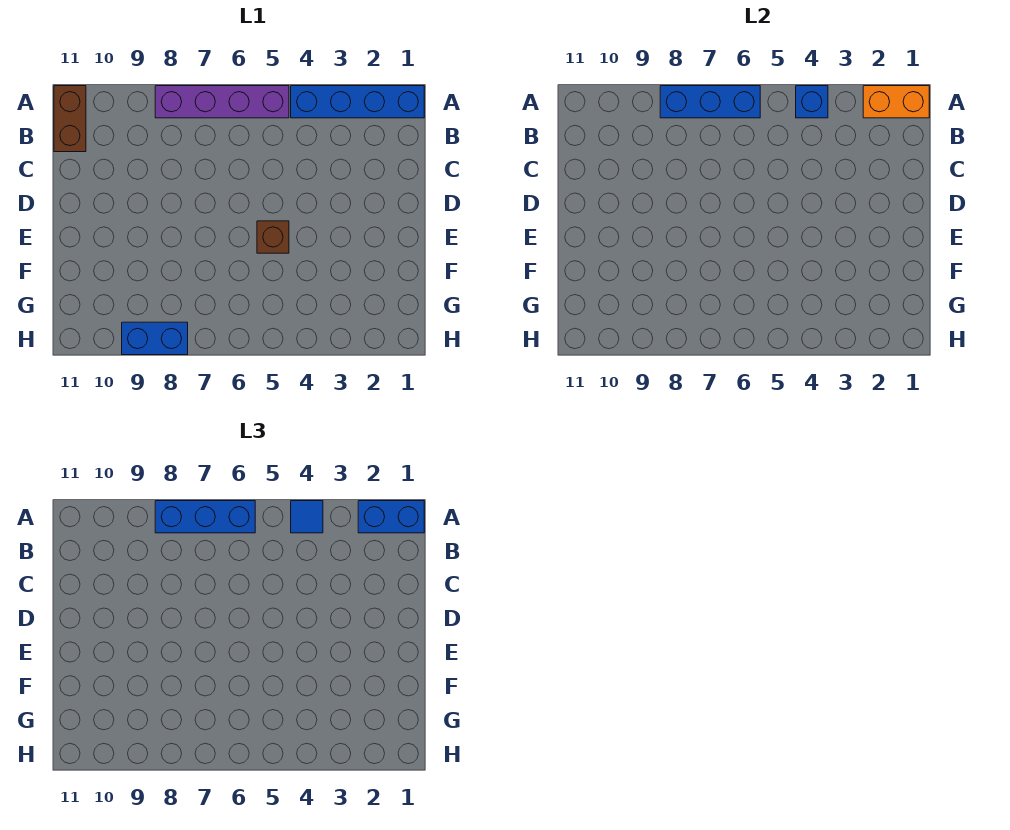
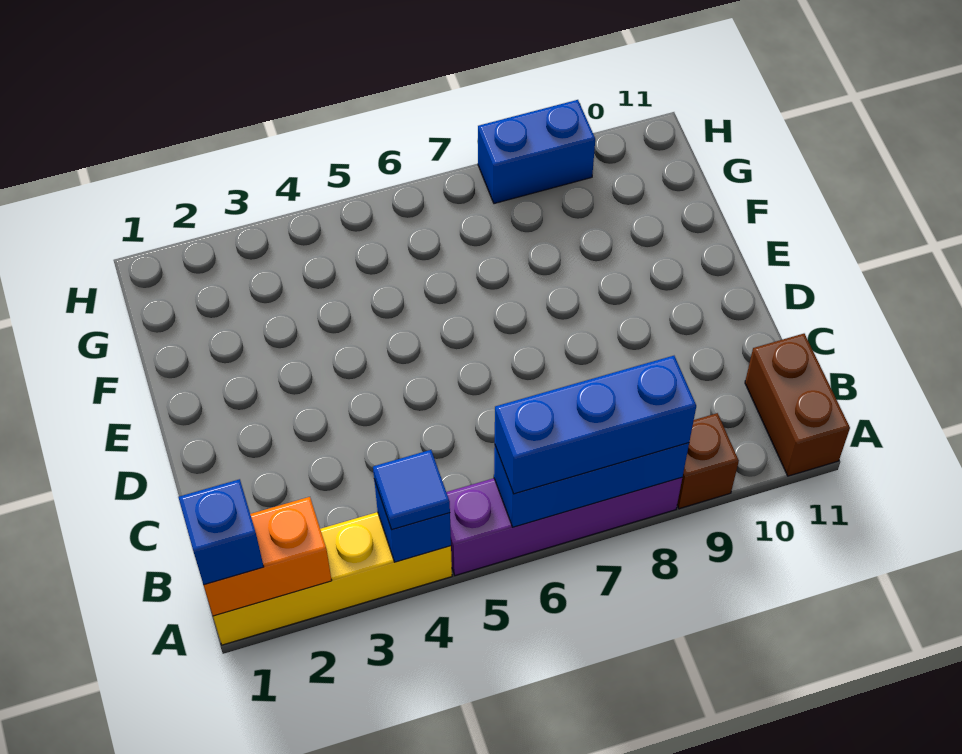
blue brick A1:A4 level 1 -> yellow brick A1:A4 level 1
blue brick A1:A2 level 3 -> blue brick A1 level 3
brown brick E5 level 1 -> brown brick A9 level 1

